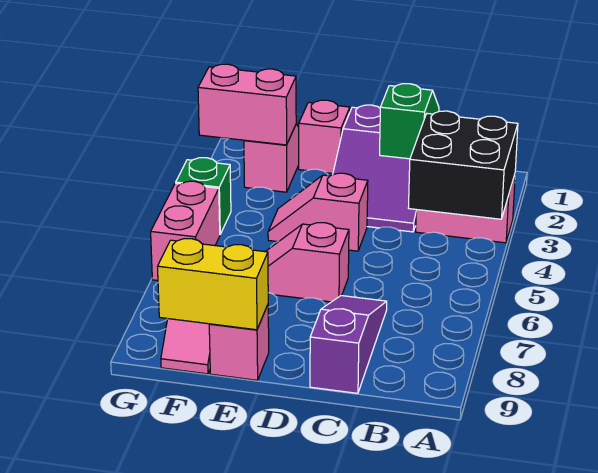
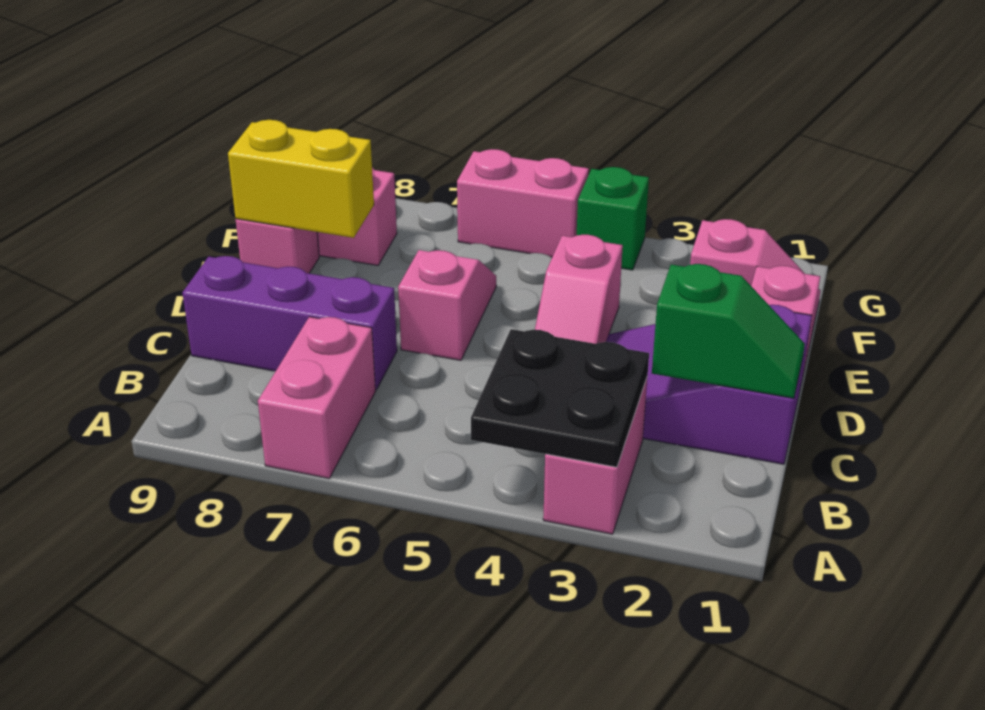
black brick A3:B4 level 2 -> black plate A3:B4 level 2
purple slope C7:C9 level 1 top 9 -> purple brick C7:C9 level 1
pink slope D4:E4 level 1 top D -> pink slope D4:E4 level 1 top E
yellow brick E9:F9 level 2 -> yellow brick E8:E9 level 2
pink brick F2:G2 level 2 -> pink brick A7:B7 level 1

